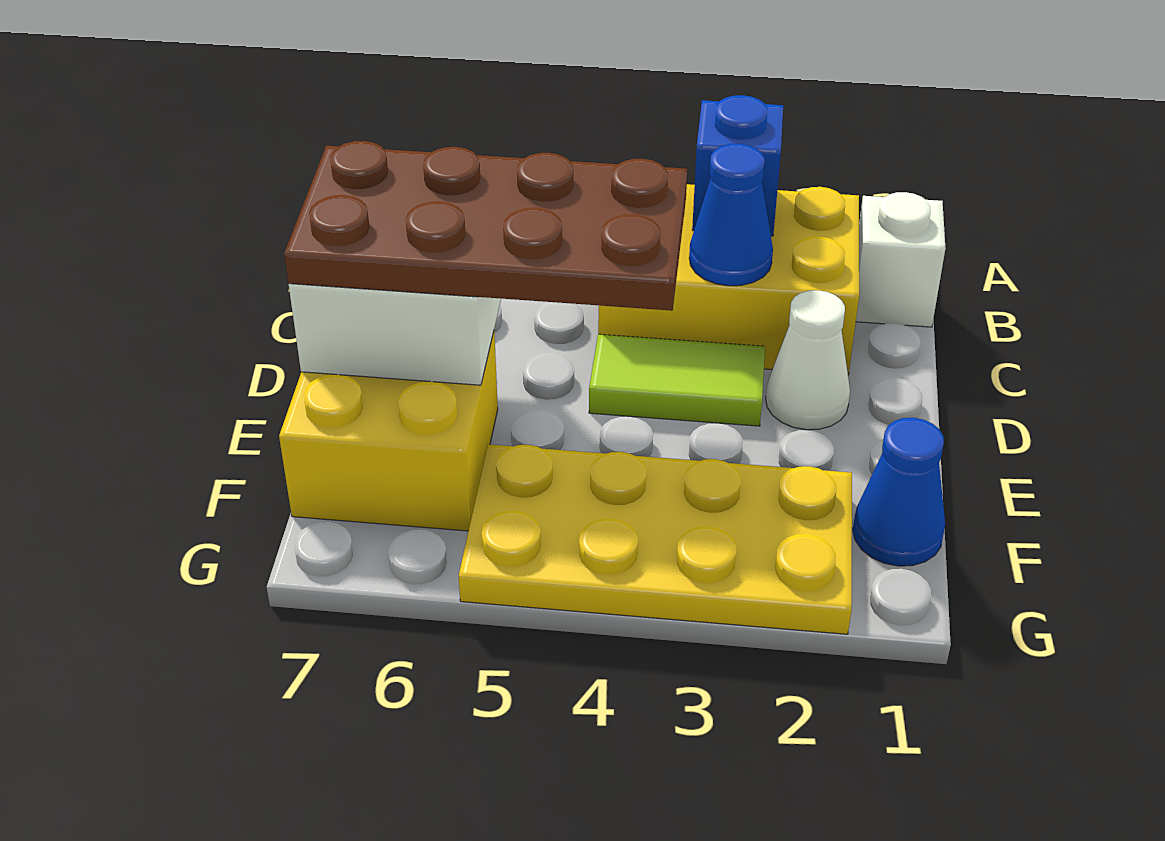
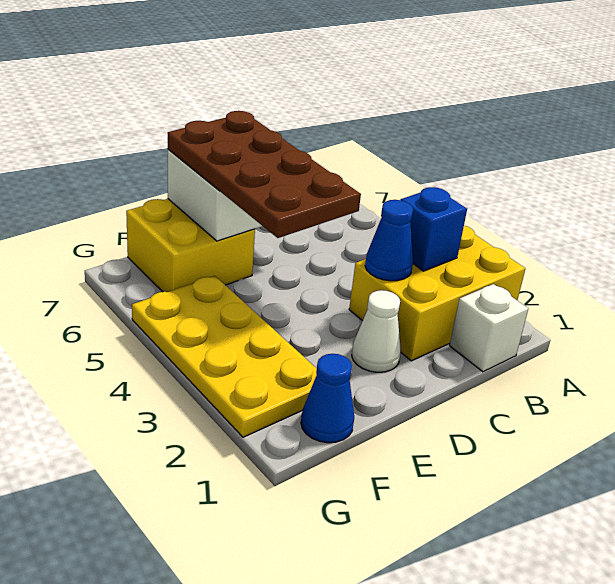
yellow brick B2:C4 level 1 -> yellow brick A2:C3 level 1
lime tile D3:D4 level 1 -> none

